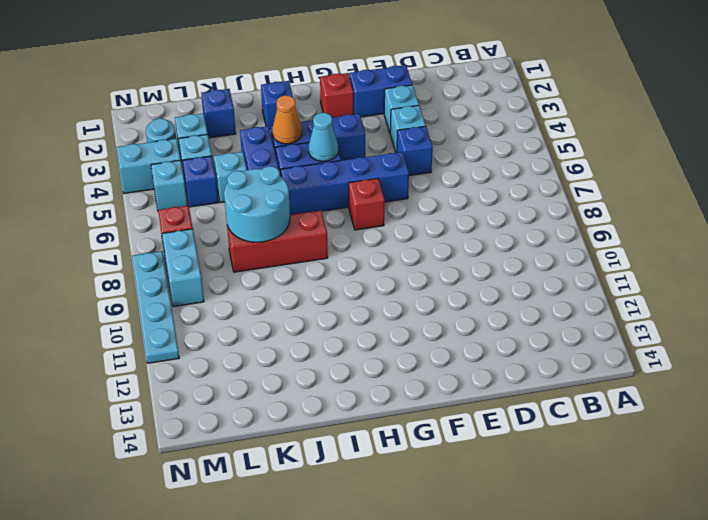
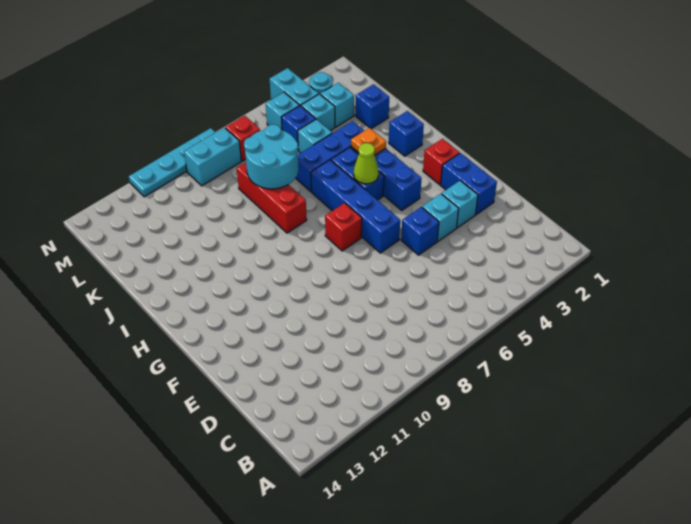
cyan cone H5 level 2 -> lime cone H5 level 2
orange cone I4 level 2 -> orange plate I4 level 2

